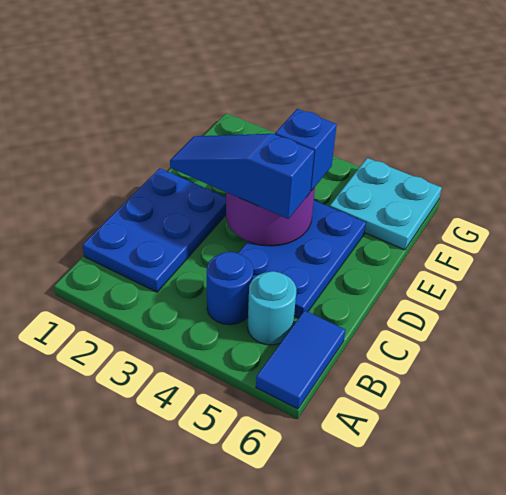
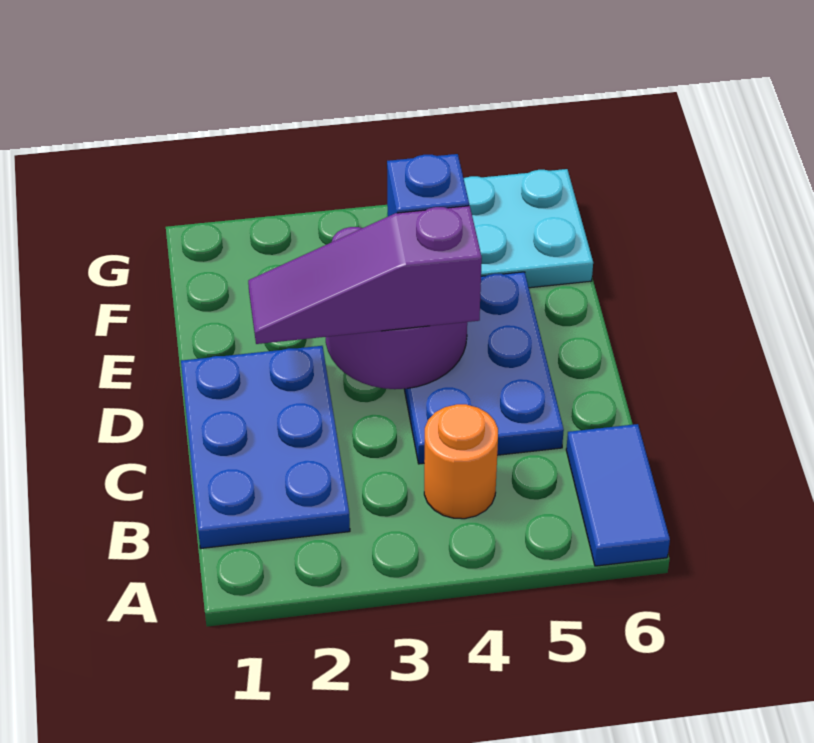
blue round brick B4 level 1 -> orange round brick B4 level 1
cyan round brick B5 level 1 -> none
blue slope D2:D4 level 3 top 4 -> purple slope D2:D4 level 3 top 4

